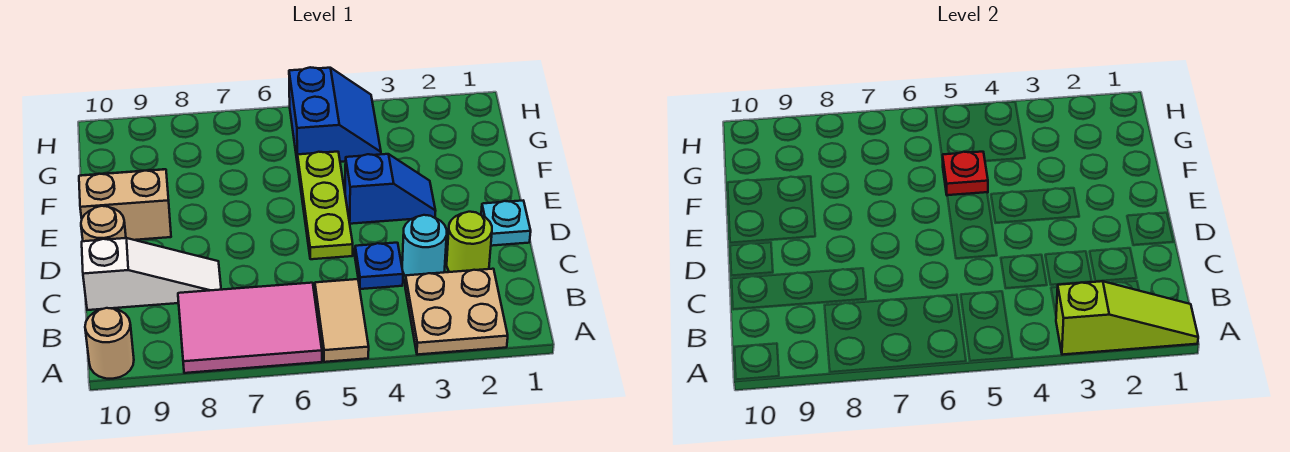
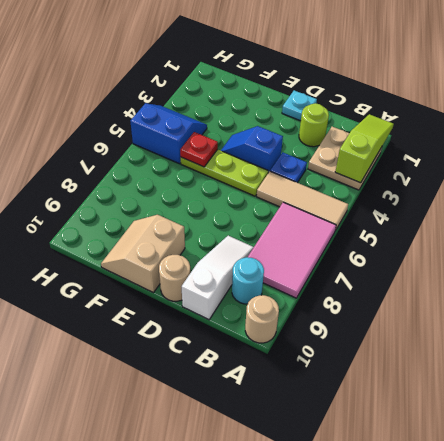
tan tile A5:B5 level 1 -> tan tile A5:C5 level 1
cyan round brick C3 level 1 -> cyan round brick B9 level 1
blue slope E3:E4 level 1 top 4 -> blue slope D4:E4 level 1 top D

